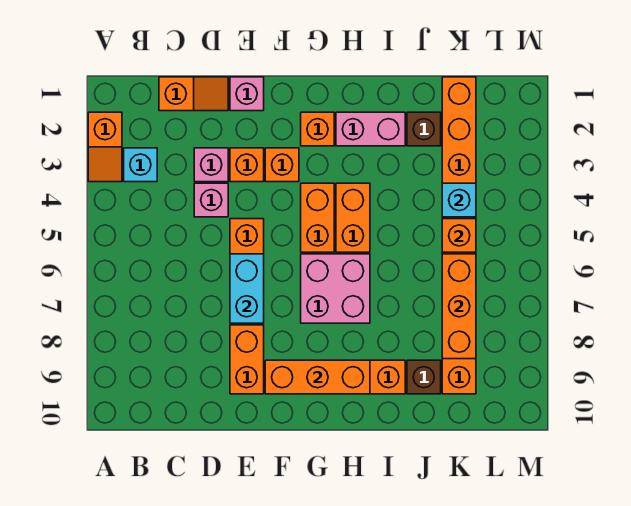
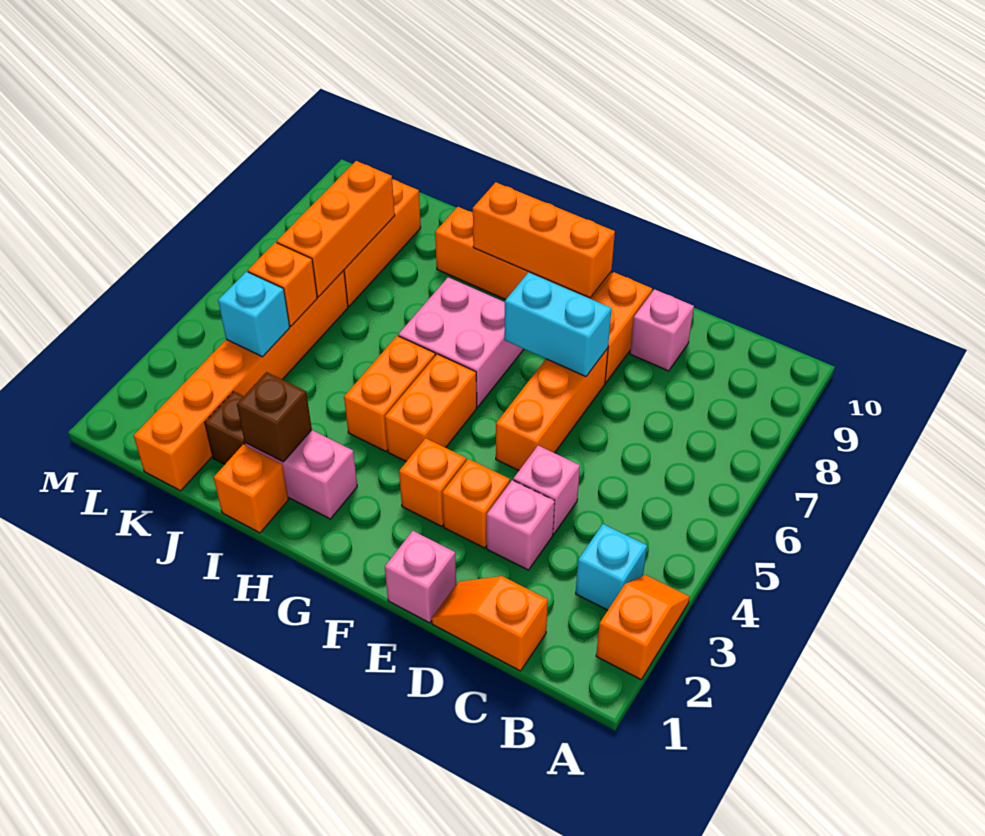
none -> pink brick D9 level 1
cyan brick E6:E7 level 2 -> cyan brick E7:F7 level 2
orange brick G2 level 1 -> orange brick I1 level 1
brown brick J9 level 1 -> brown brick I2 level 2

